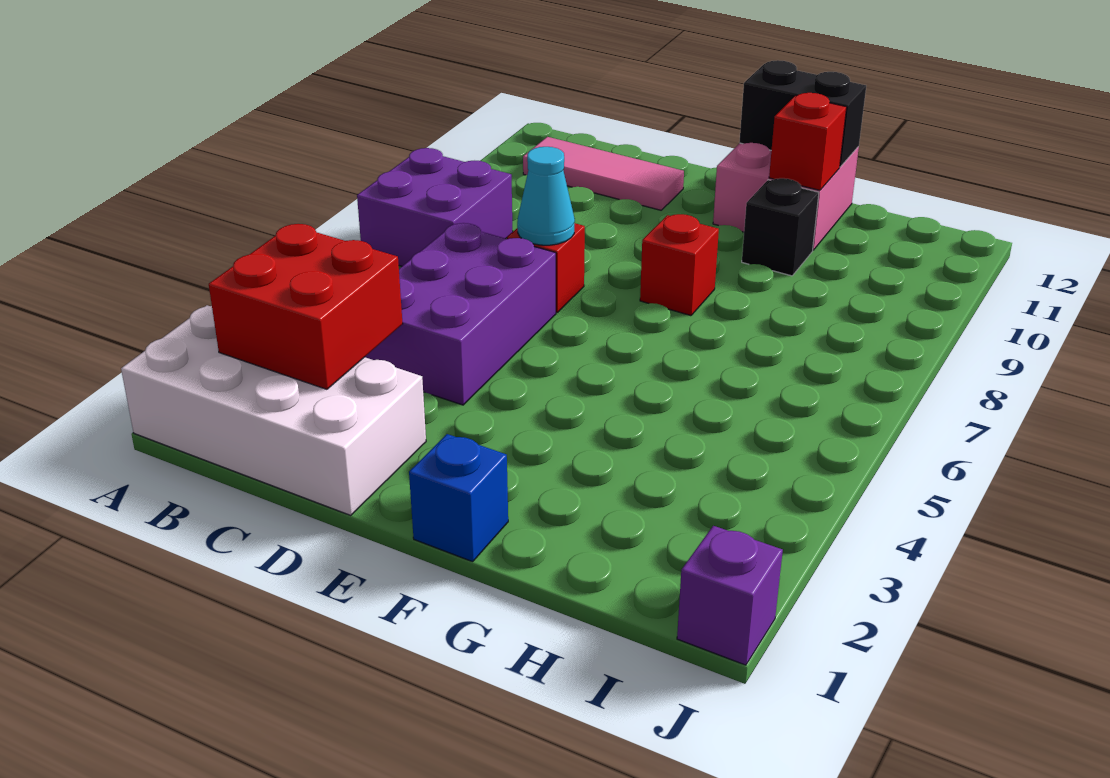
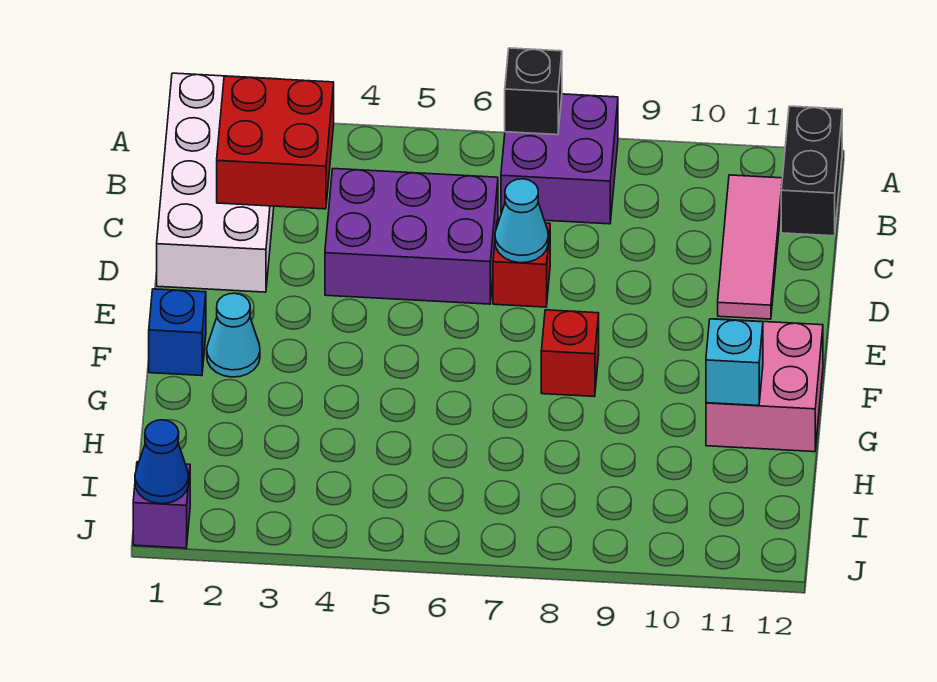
none -> cyan cone F2 level 1
black brick F12:G12 level 2 -> black brick A12:B12 level 1
black brick G10 level 1 -> black brick A7 level 2
red brick G11 level 2 -> cyan brick G11 level 2
none -> blue cone J1 level 2

